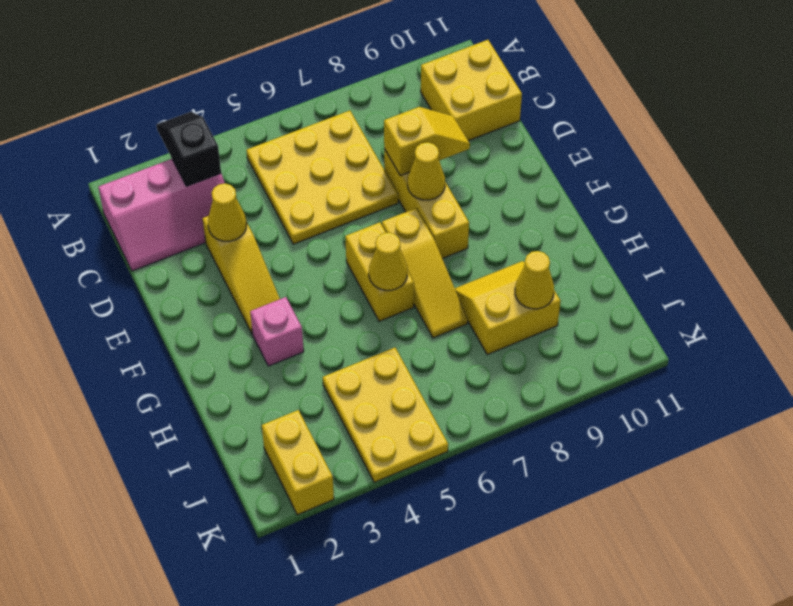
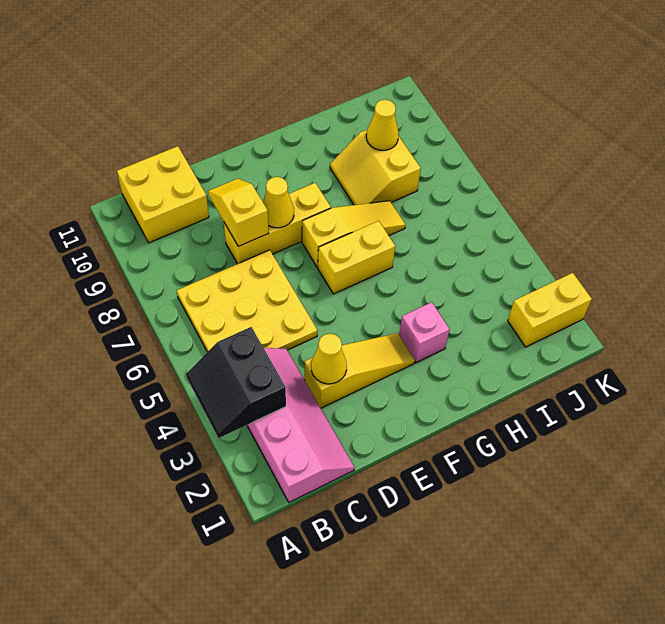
black slope A3:B3 level 2 top B -> black slope A3:B4 level 2 top B
pink slope B1:C3 level 1 top B -> pink slope B1:C4 level 1 top B
yellow cone G6 level 2 -> none
yellow plate I4:K5 level 1 -> none

